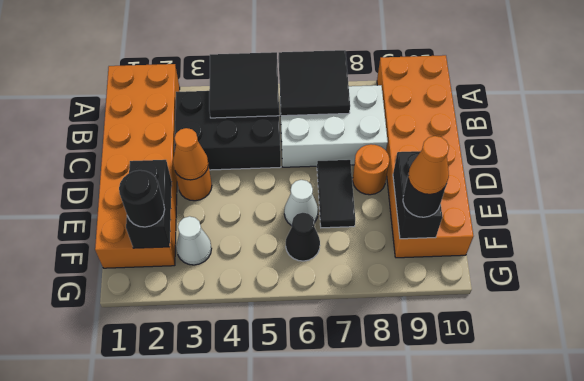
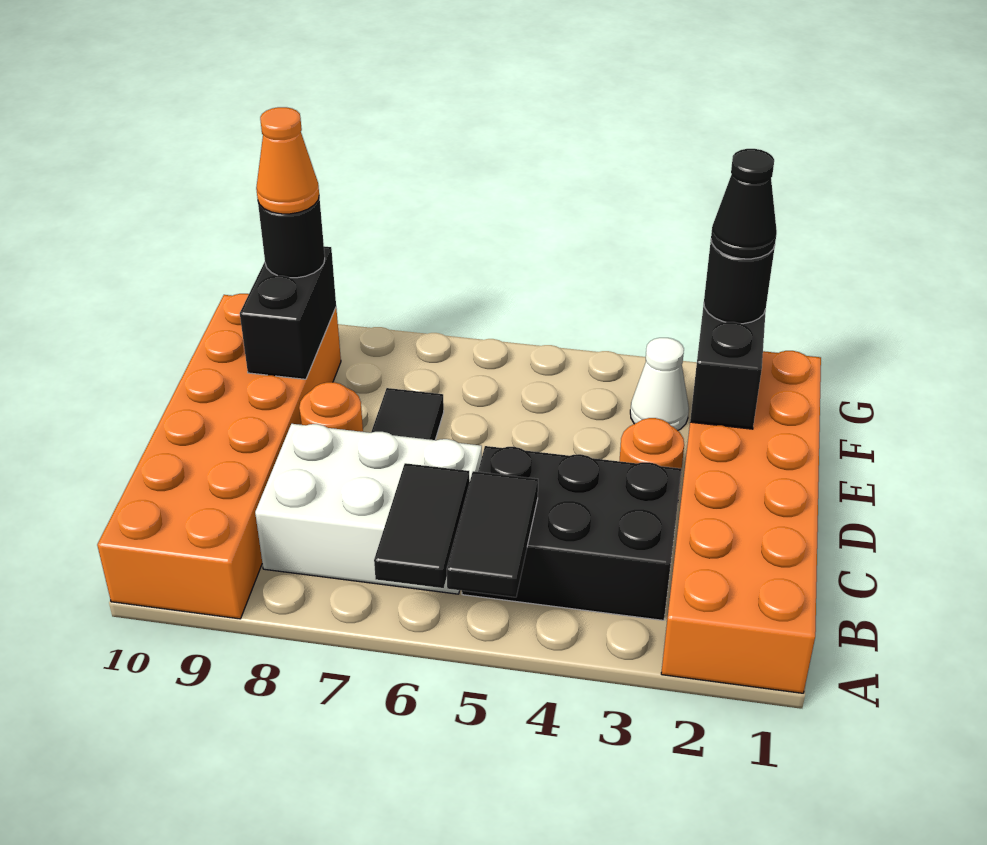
black tile A4:B5 level 2 -> black tile A5:B5 level 2
black tile A6:B7 level 2 -> black tile A6:B6 level 2
orange cone D3 level 2 -> none
white cone E6 level 1 -> none
black cone F6 level 1 -> black cone F2 level 4

